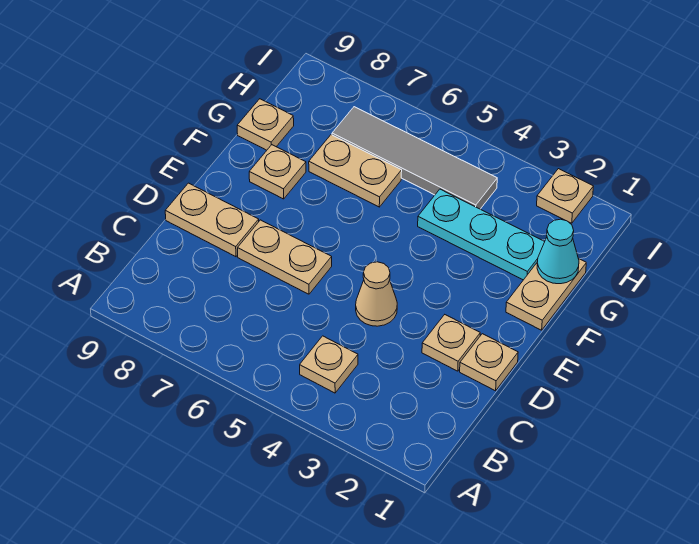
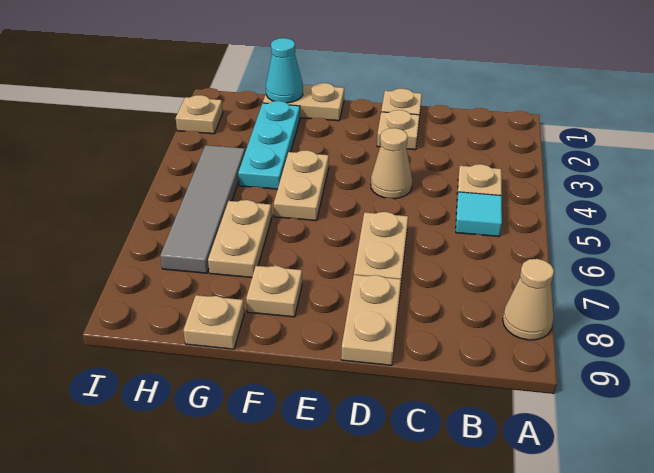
none -> tan cone A8 level 1
none -> cyan tile B5 level 1
none -> tan plate F4:F5 level 1

